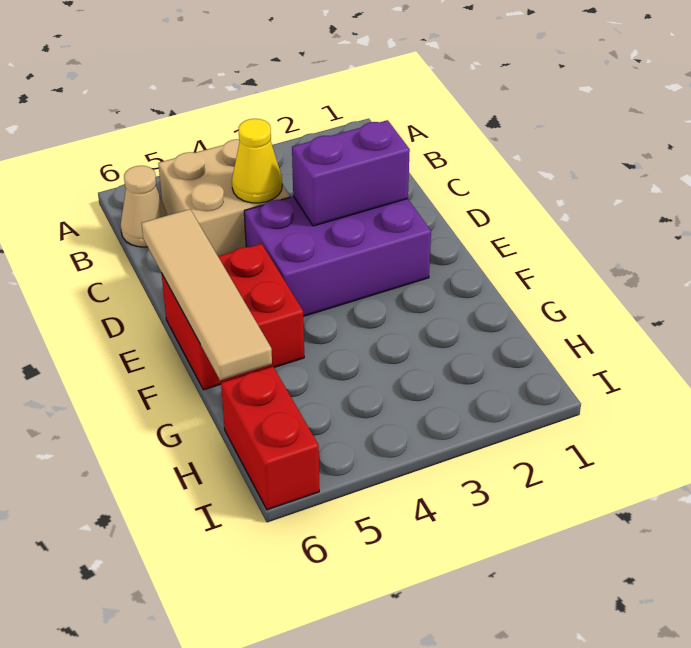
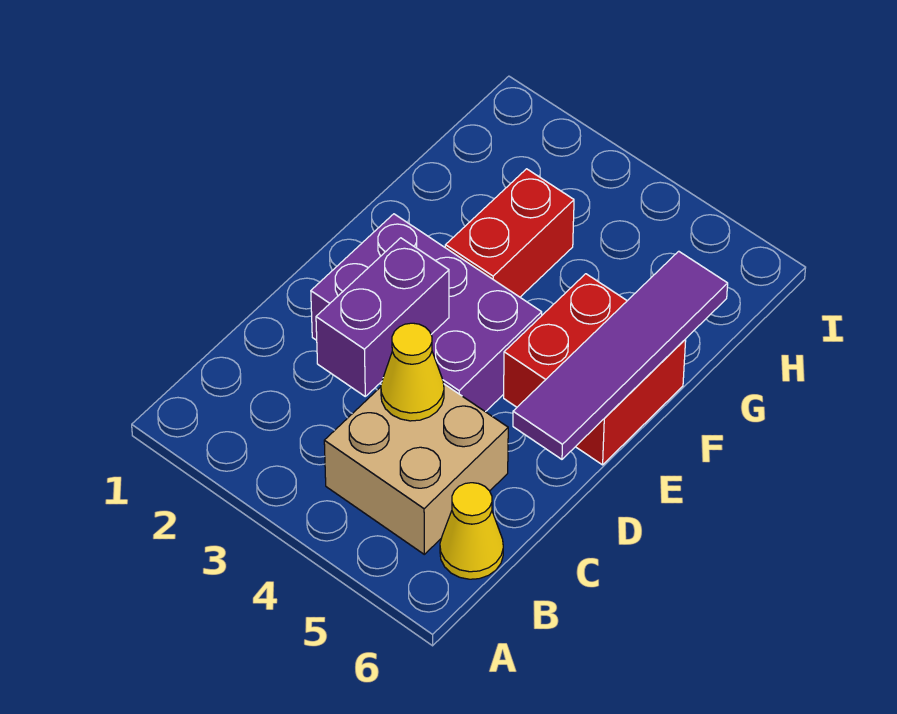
tan cone B6 level 1 -> yellow cone B6 level 1
purple brick D2:D3 level 2 -> purple brick C3:D3 level 2
tan tile D6:G6 level 2 -> purple tile D6:G6 level 2
red brick H6:I6 level 1 -> red brick F3:G3 level 1

